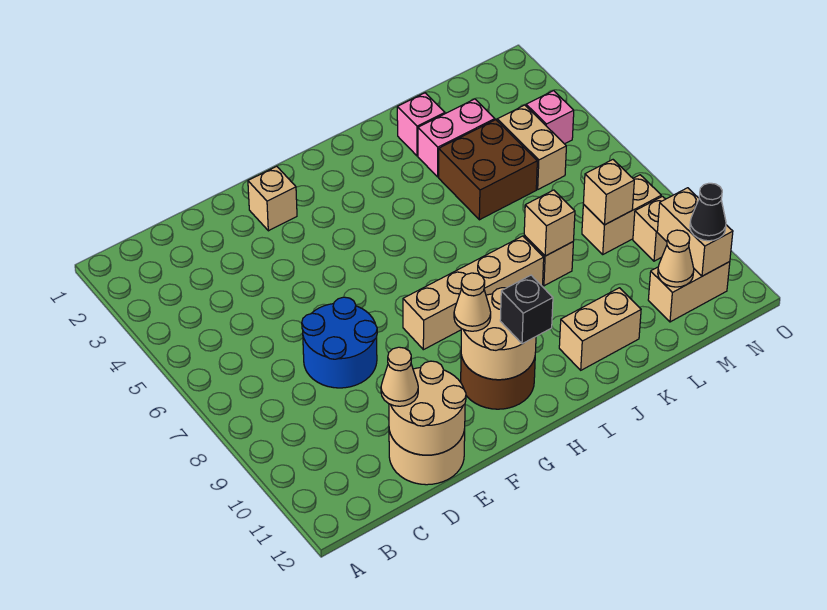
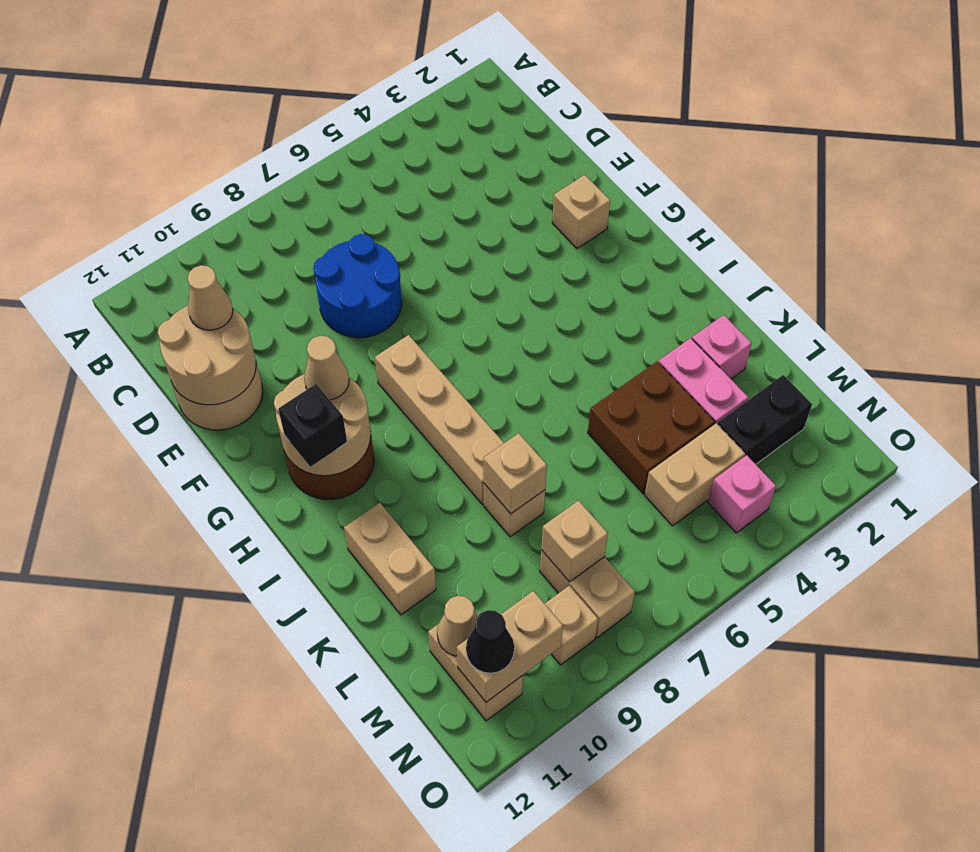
none -> black brick M2:M3 level 1

